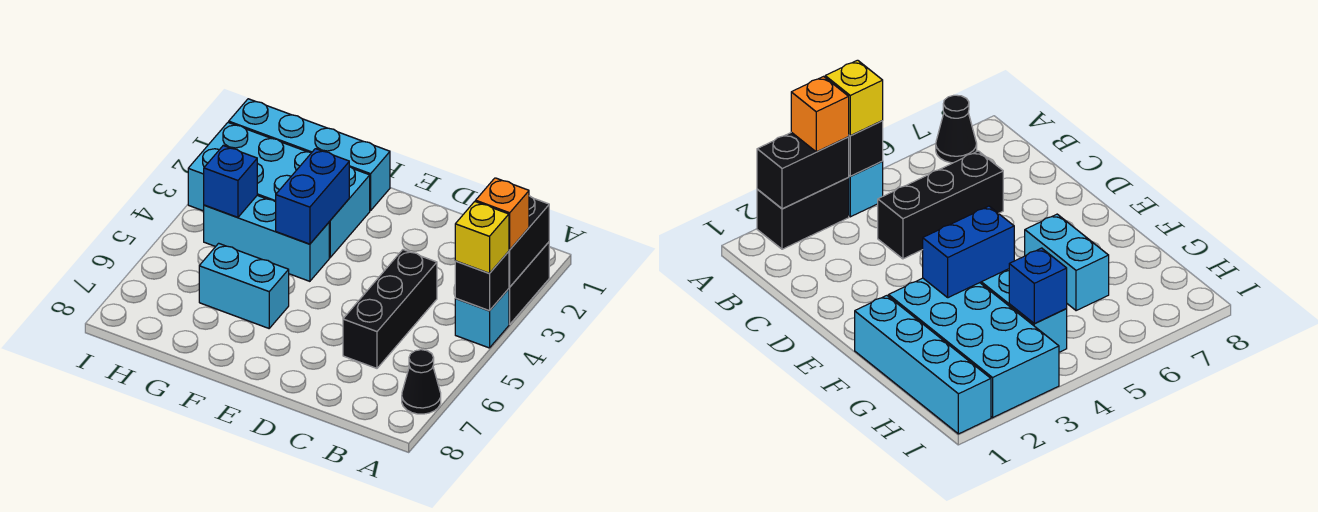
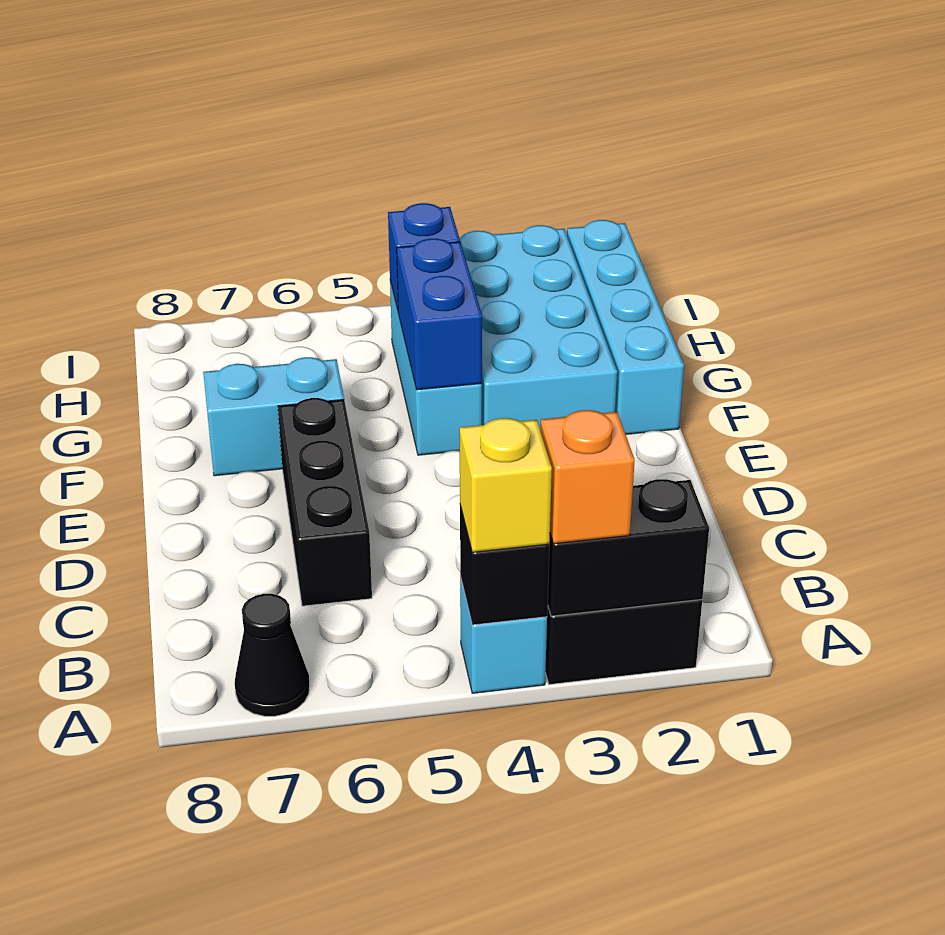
black brick C4:C6 level 1 -> black brick C6:E6 level 1
blue brick F3:F4 level 2 -> blue brick F4:G4 level 2
cyan brick F6:G6 level 1 -> cyan brick F6:F7 level 1

